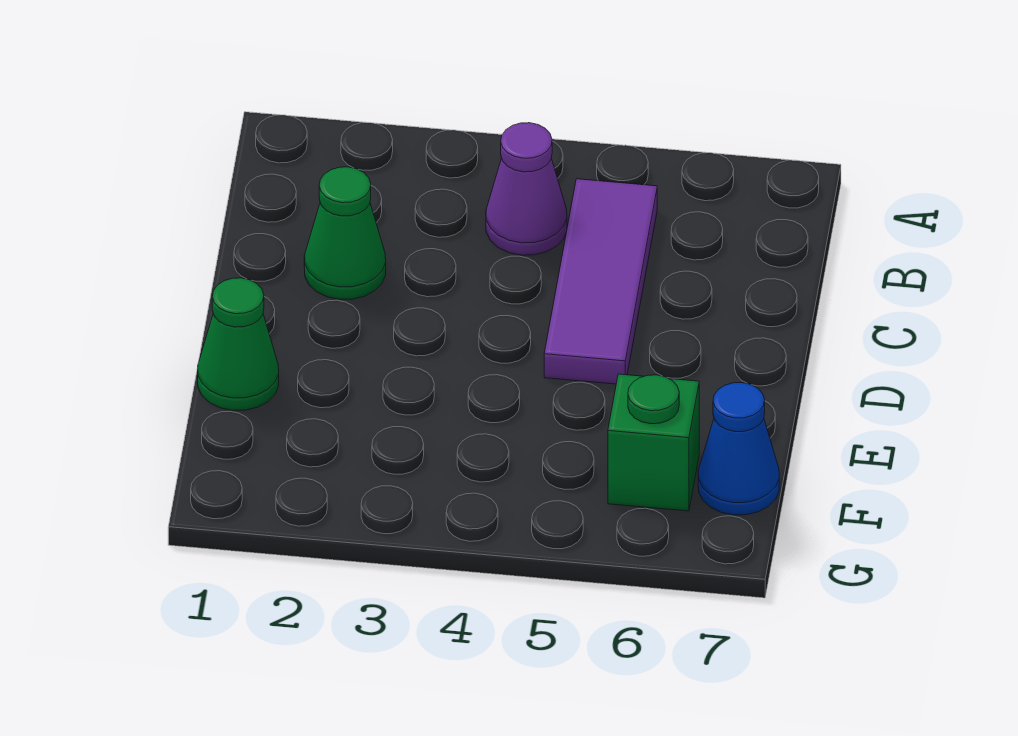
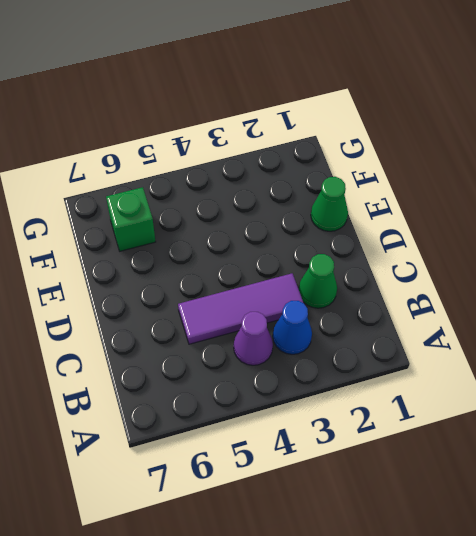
purple tile B5:D5 level 1 -> purple tile C3:C5 level 1
blue cone F7 level 1 -> blue cone B3 level 1

